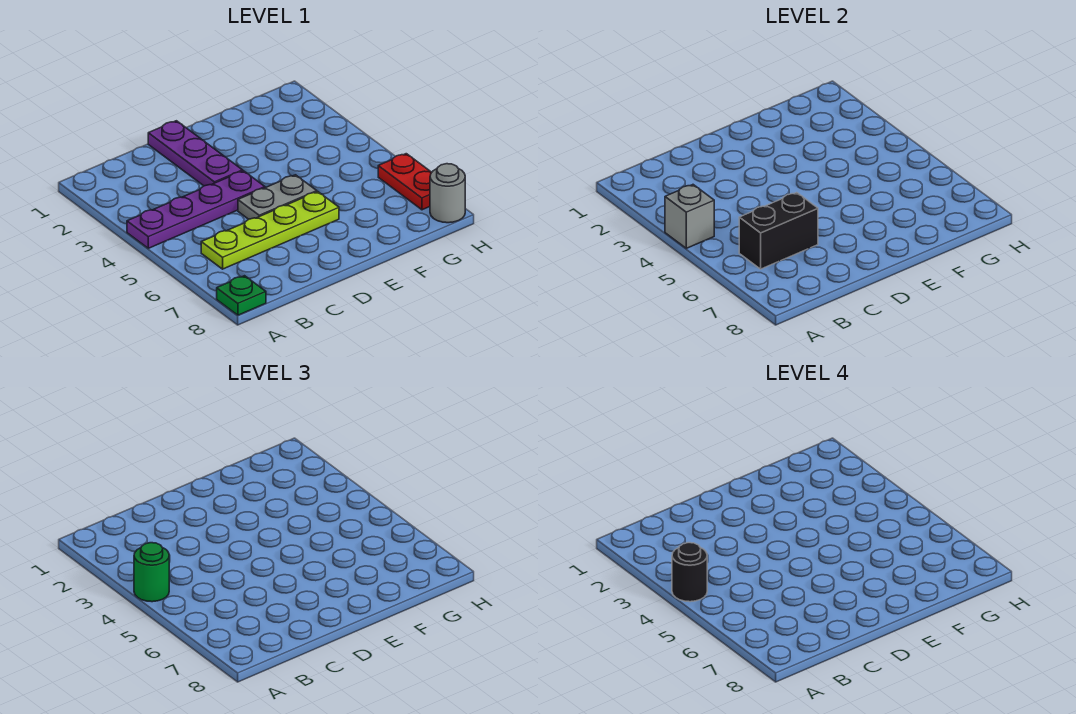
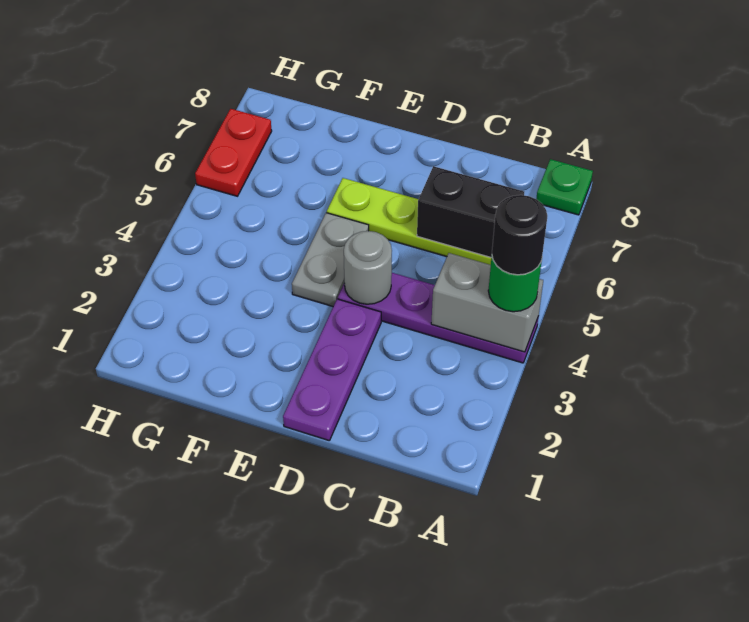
grey brick A4 level 2 -> grey brick A4:B4 level 2
grey plate D5:E5 level 1 -> grey plate E4:E5 level 1
grey round brick H8 level 1 -> grey round brick D4 level 2

